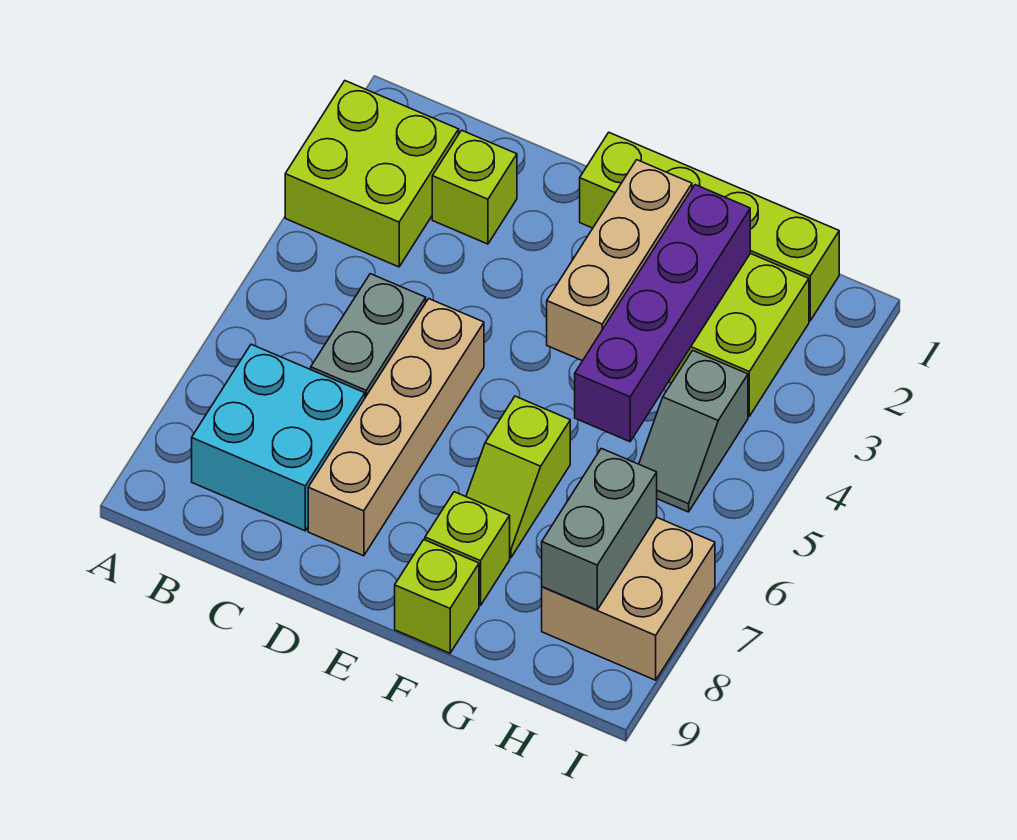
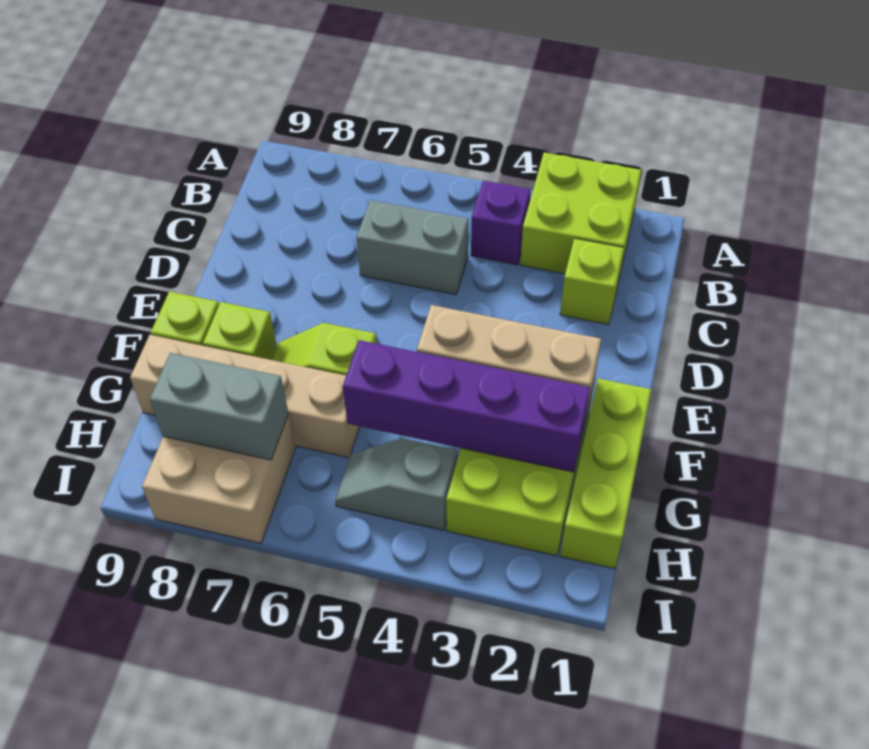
none -> purple brick B4 level 1
cyan brick B7:C8 level 1 -> none
tan brick D5:D8 level 1 -> tan brick G6:G9 level 1
lime brick E1:H1 level 1 -> lime brick F1:H1 level 1

